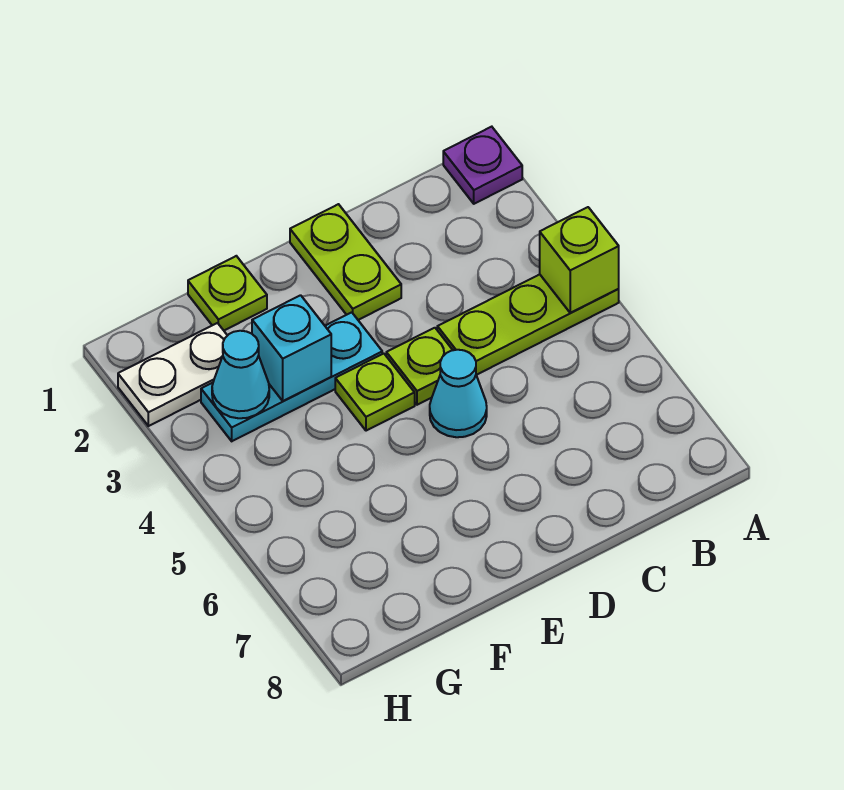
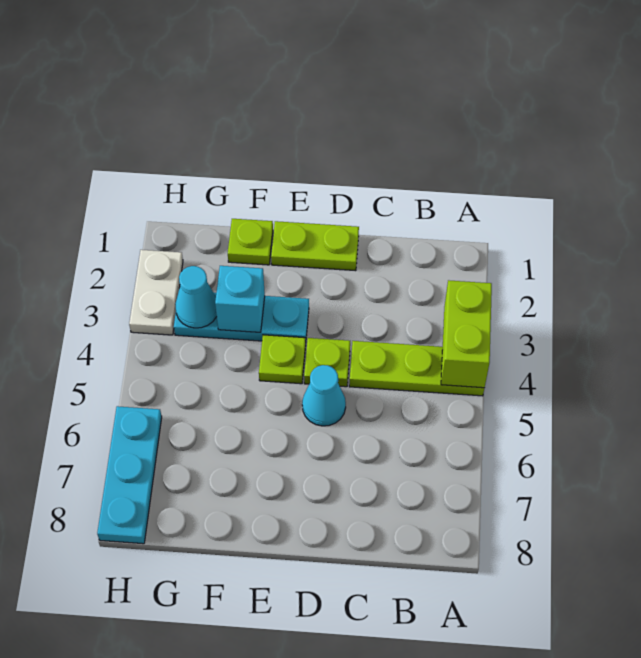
purple plate A1 level 1 -> none
lime brick A4 level 2 -> lime brick A3:A4 level 2
lime plate D1:D2 level 1 -> lime plate D1:E1 level 1
white plate G2:H2 level 1 -> white plate H2:H3 level 1
none -> cyan plate H6:H8 level 1

